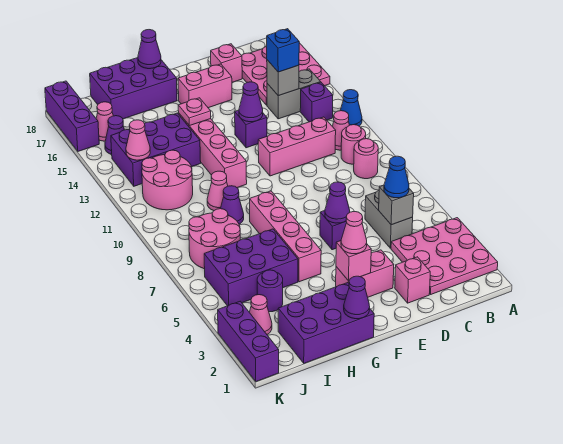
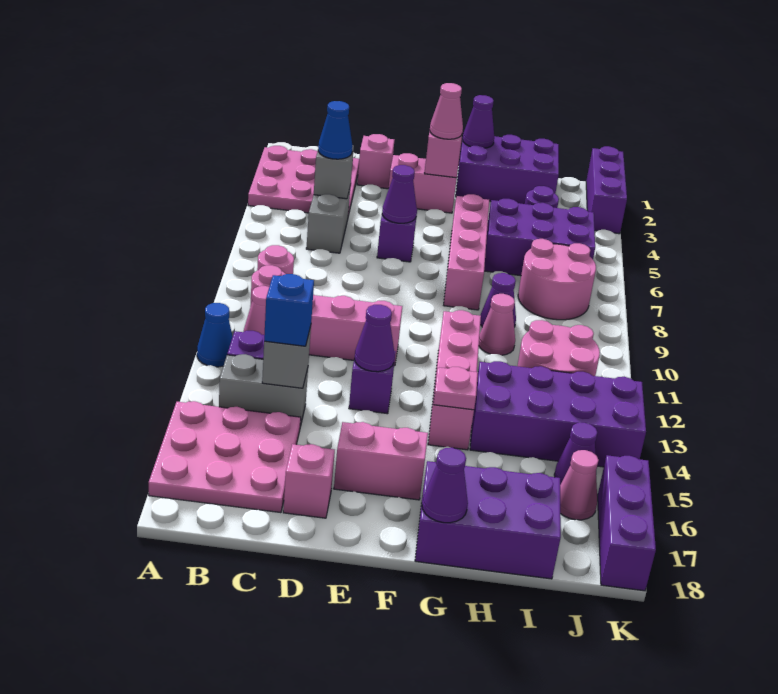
purple brick H13:J14 level 1 -> purple brick H13:K14 level 1
pink cone J3 level 1 -> none
pink cone J13 level 2 -> none

